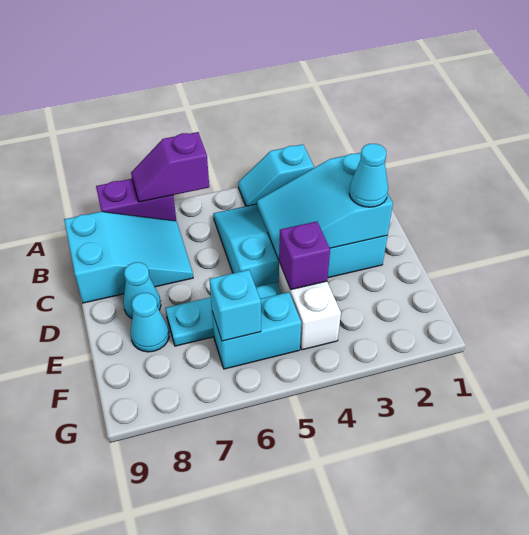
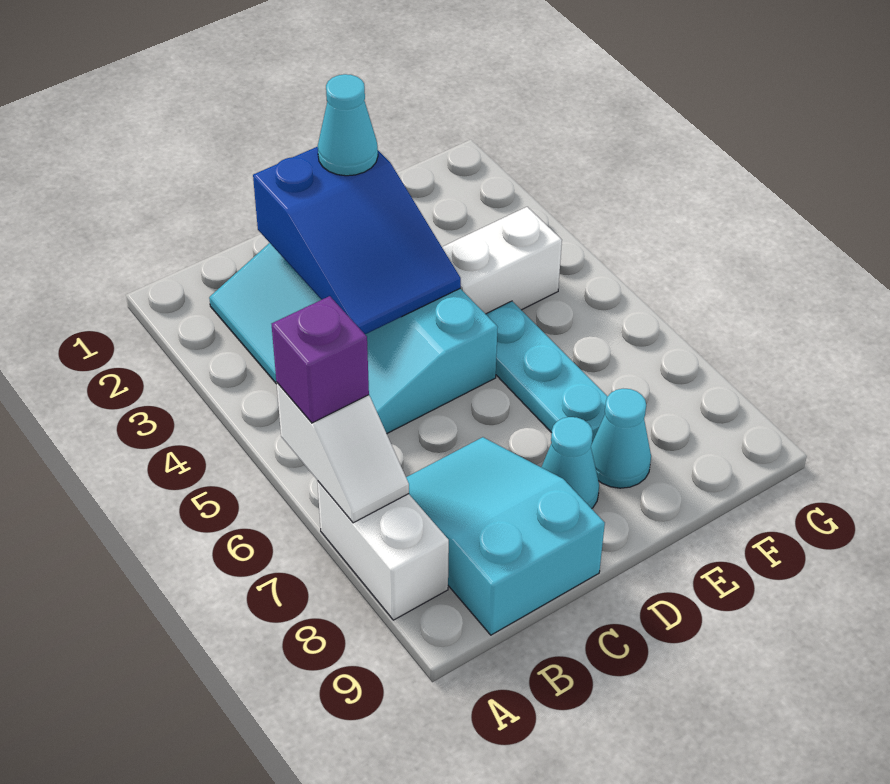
cyan slope A3:A4 level 1 top 3 -> none
purple slope A6:A7 level 2 top 6 -> white slope A6:A7 level 2 top 6
purple brick A7:A8 level 1 -> white brick A7:A8 level 1
cyan slope C2:D4 level 2 top 2 -> blue slope C2:D4 level 2 top 2
purple brick E4 level 2 -> purple brick A6 level 3
cyan brick F5:F6 level 1 -> none
cyan brick F6 level 2 -> none

